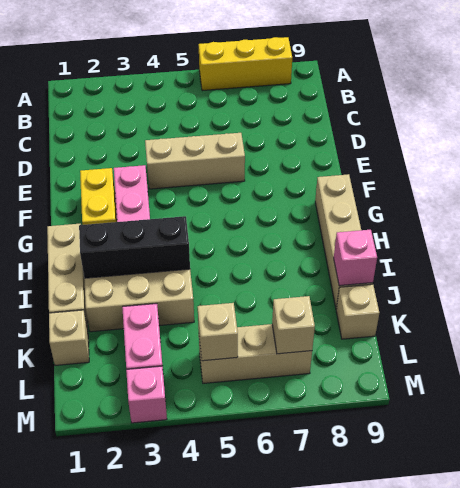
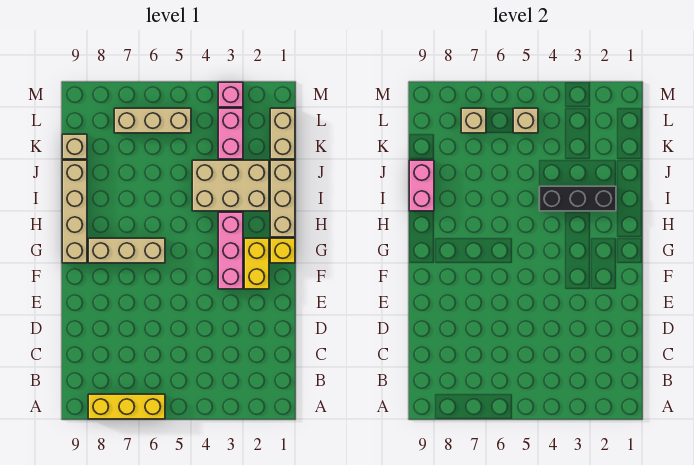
tan brick E4:E6 level 1 -> tan brick G6:G8 level 1
none -> yellow brick G1 level 1
pink brick J9 level 2 -> pink brick I9:J9 level 2
tan brick K1 level 1 -> tan brick K1:L1 level 1

